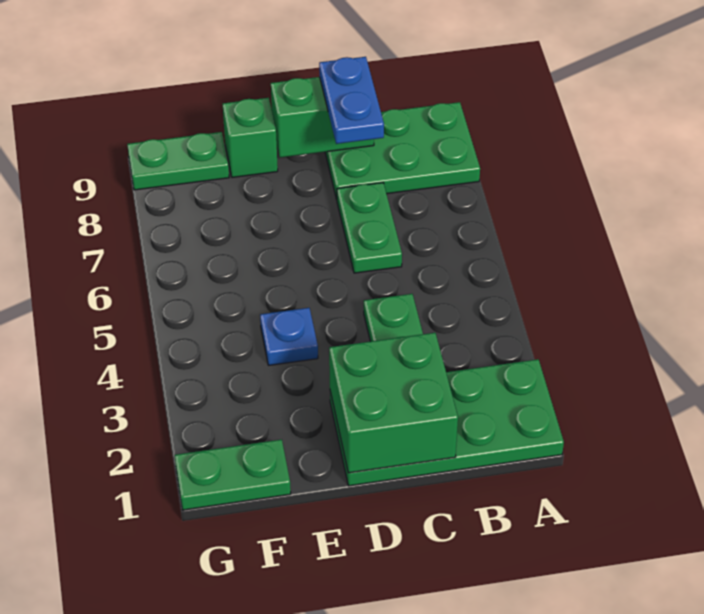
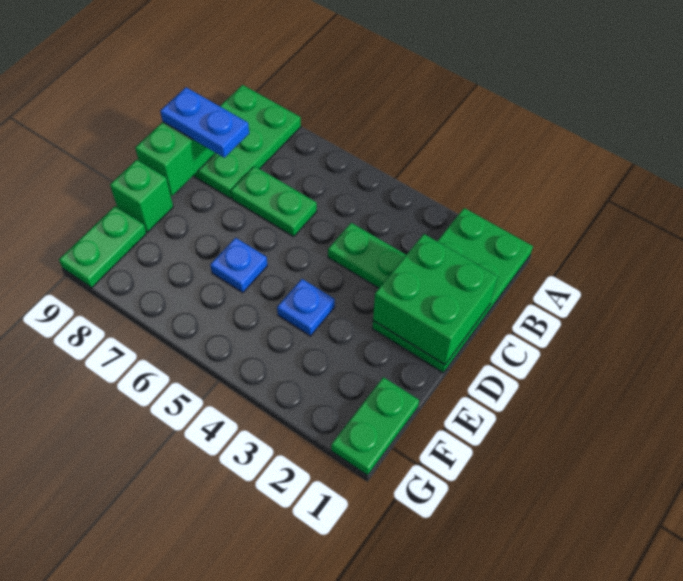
none -> blue plate E6 level 1

